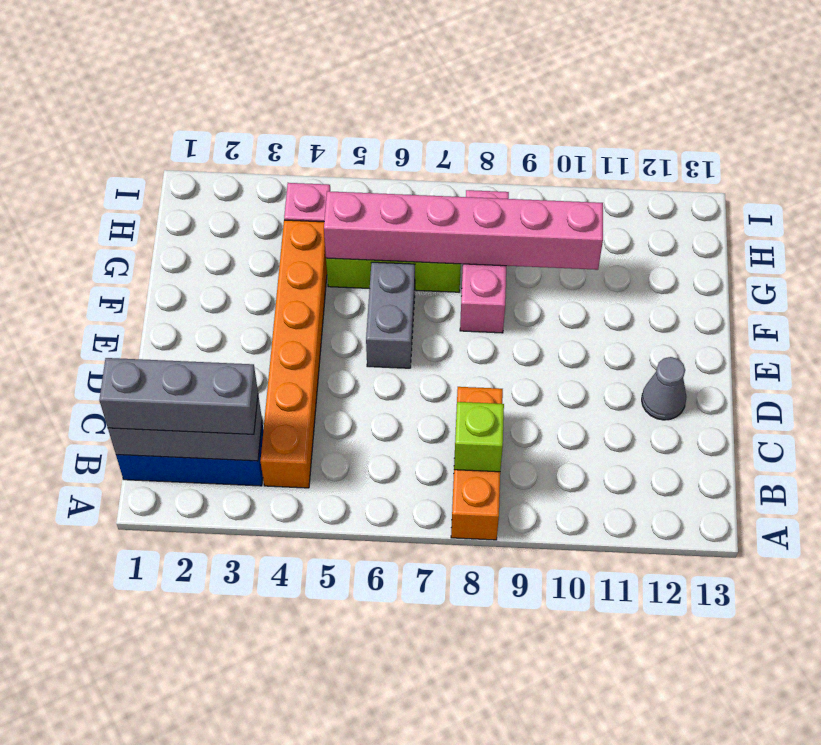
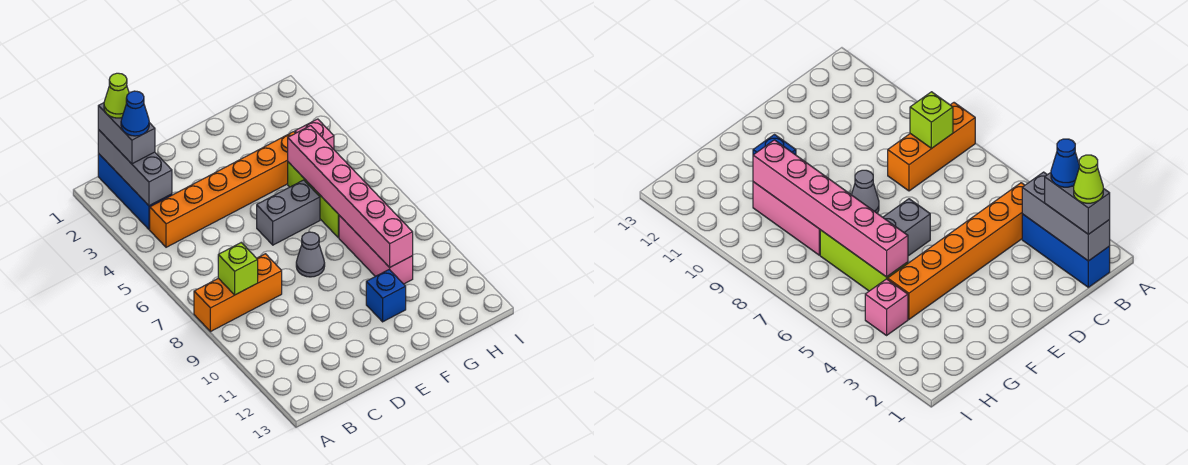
grey brick B1:B3 level 3 -> grey brick B1:B2 level 3
none -> lime cone B1 level 4
none -> blue cone B2 level 4
grey cone D12 level 1 -> grey cone E8 level 1
pink brick F8:H8 level 1 -> pink brick G8:G10 level 1
none -> blue brick F11 level 1

